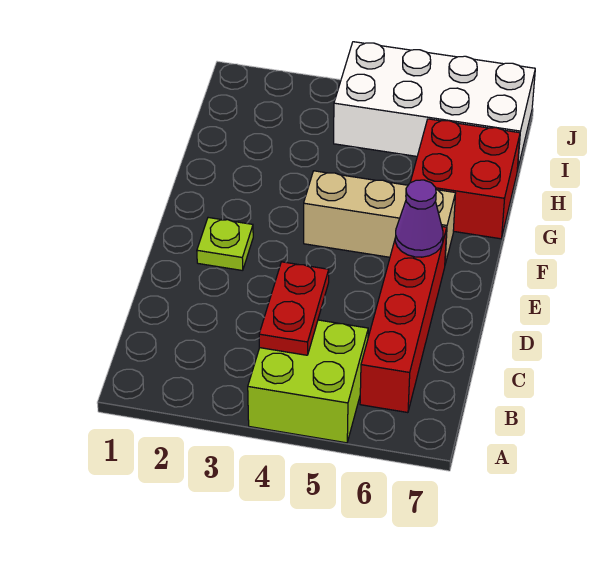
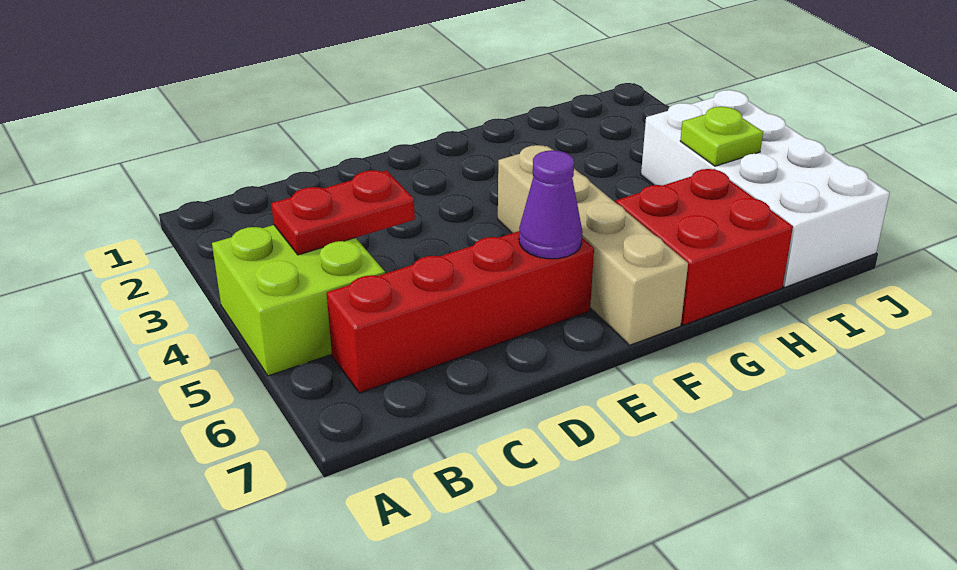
lime plate E2 level 1 -> lime plate I5 level 2
tan brick F4:F6 level 1 -> tan brick F4:F7 level 1

